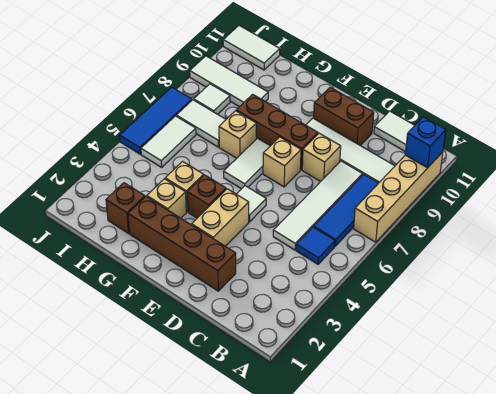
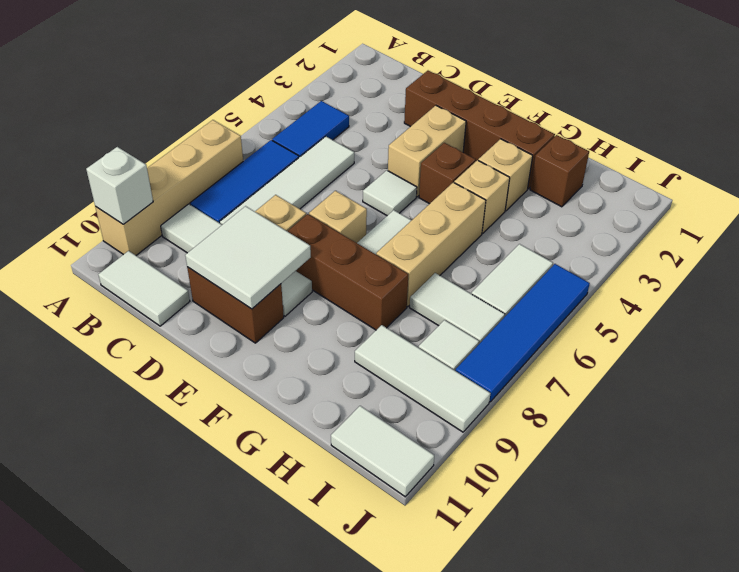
blue brick A10 level 2 -> white brick A10 level 2
blue tile B5 level 1 -> blue tile B4:B5 level 1
none -> white tile D9:E10 level 2
tan brick G7 level 1 -> tan brick G5:G7 level 1
blue tile J5:J7 level 1 -> blue tile J5:J8 level 1

